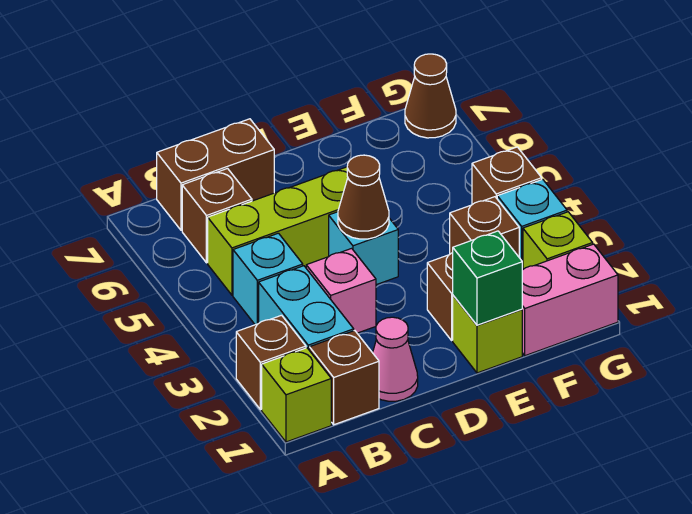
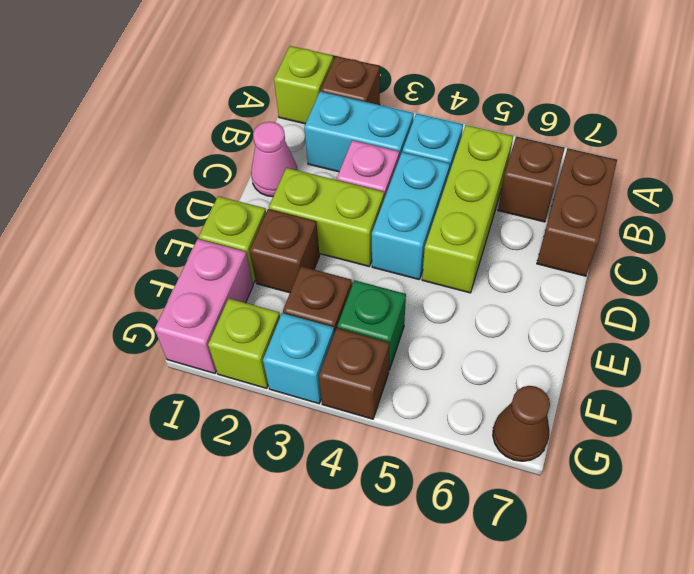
brown brick B1 level 1 -> none
none -> lime brick D2:D3 level 1
cyan brick D4 level 1 -> cyan brick C4:D4 level 1
brown cone D4 level 2 -> none
green brick E1 level 2 -> green brick F4 level 1

